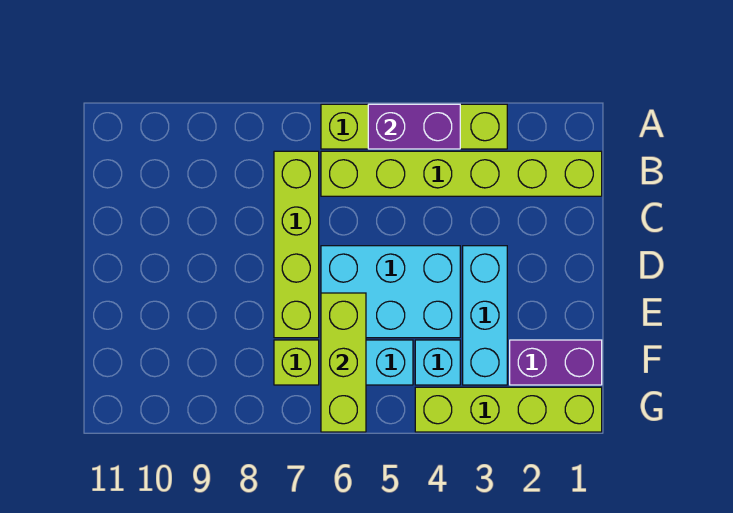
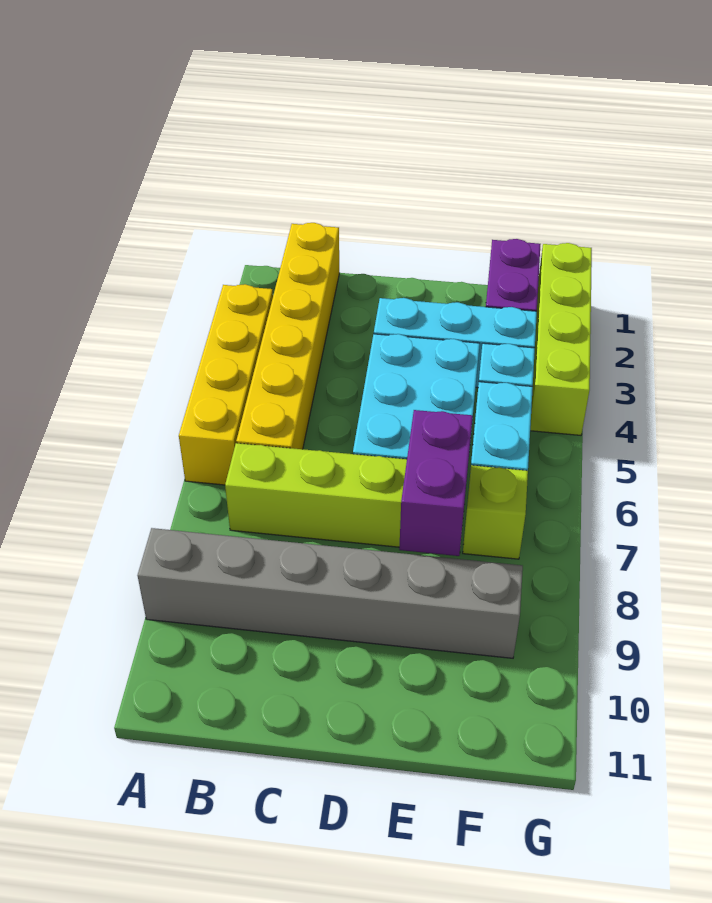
lime brick A3:A6 level 1 -> yellow brick A3:A6 level 1
purple brick A4:A5 level 2 -> purple brick E7:E8 level 2
none -> grey brick A9:F9 level 1
lime brick B1:B6 level 1 -> yellow brick B1:B6 level 1
lime brick E6:G6 level 2 -> none

